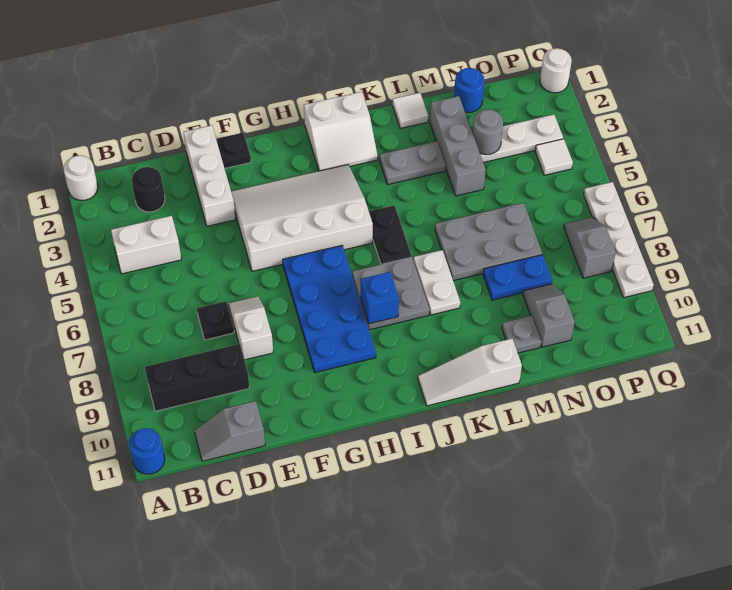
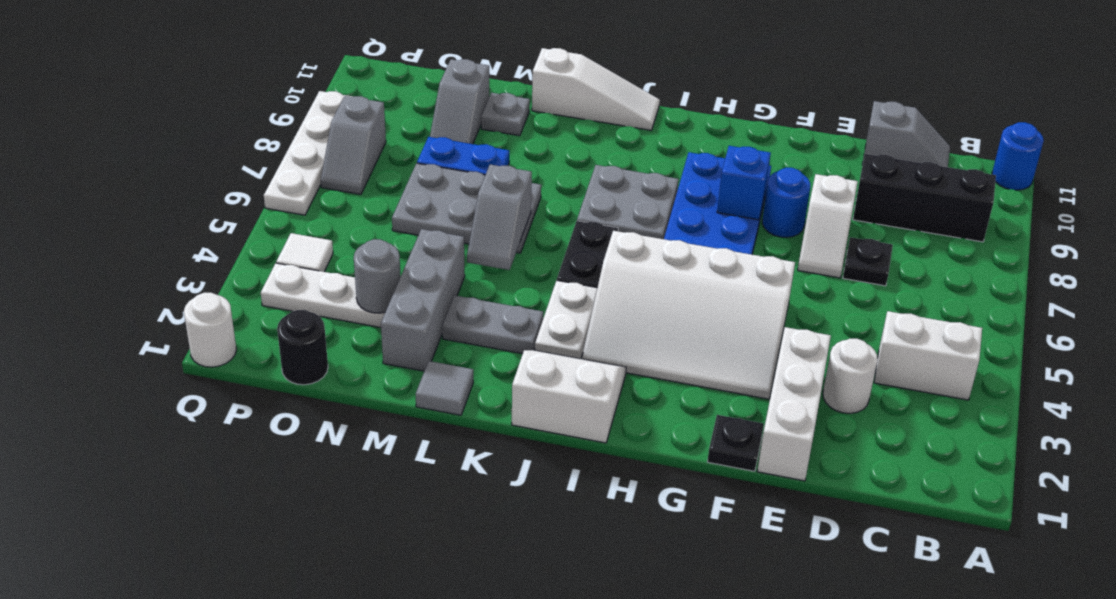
white round brick A1 level 1 -> white round brick D3 level 1
black round brick C2 level 1 -> black round brick O1 level 1
blue brick I8 level 2 -> blue brick G8 level 2
white plate K7:K8 level 1 -> white plate J3:J4 level 1
white tile L1 level 1 -> grey tile L1 level 1
none -> grey slope L5:L6 level 2 top 6
blue round brick N1 level 1 -> blue round brick F8 level 1

